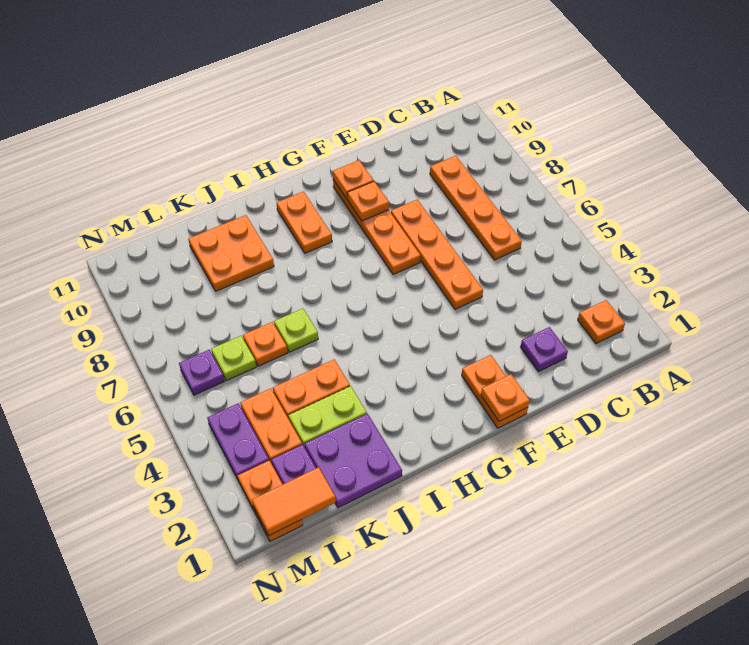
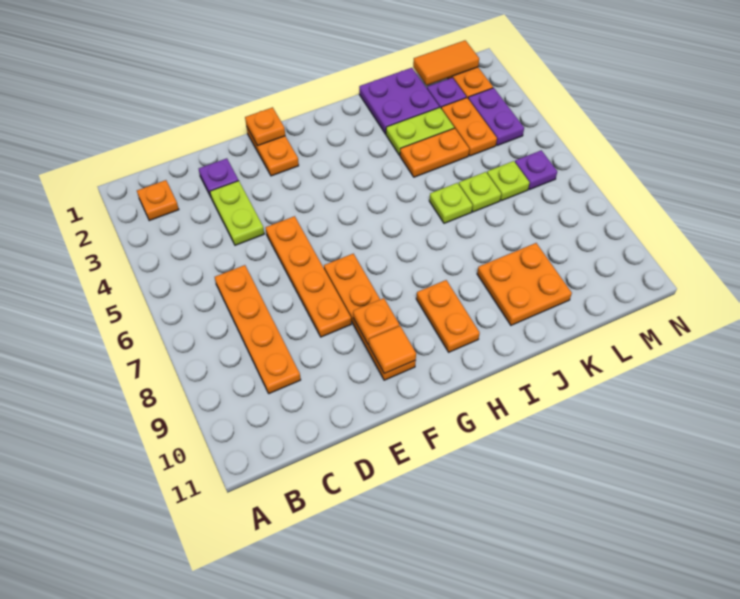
none -> lime plate D3:D4 level 1
orange plate F10 level 2 -> orange tile F10 level 2
orange plate K6 level 1 -> lime plate K6 level 1

